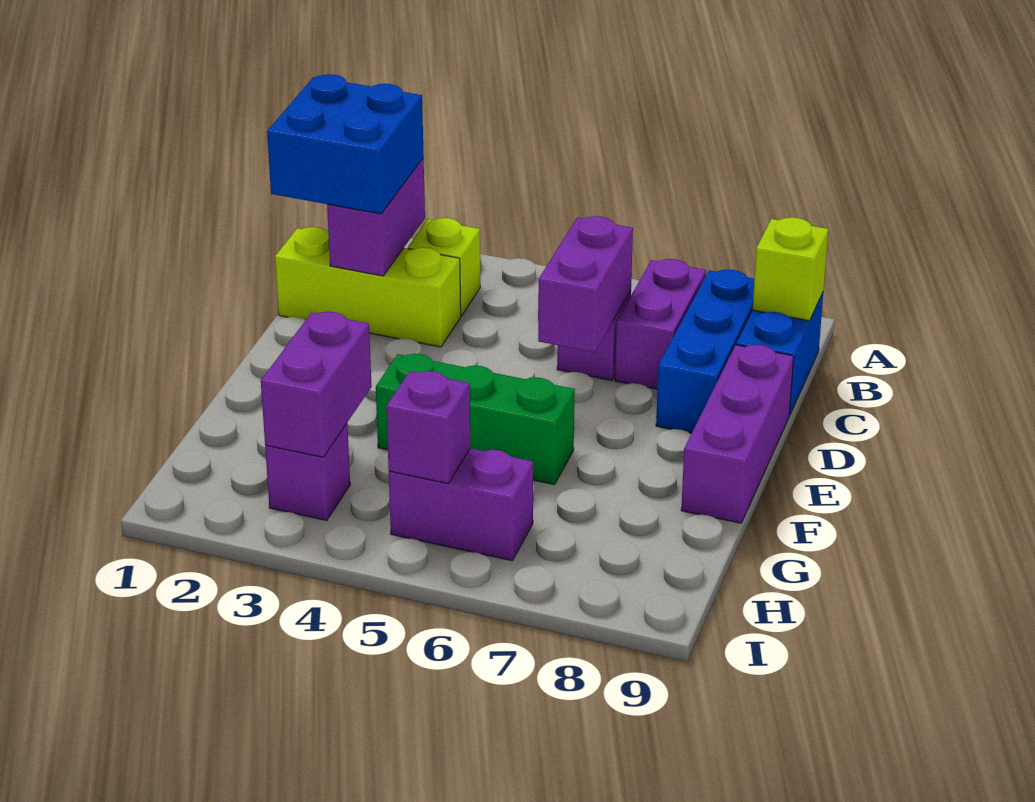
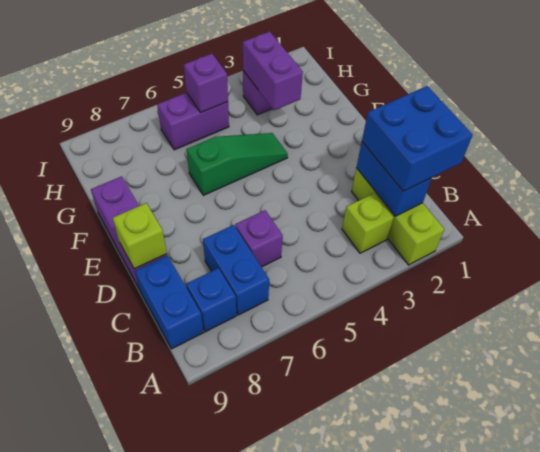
purple brick B2:C2 level 2 -> blue brick B2:C2 level 2
purple brick B7:C7 level 1 -> blue brick B7:C7 level 1
blue brick B8:D8 level 1 -> blue brick B8 level 1
lime brick B9 level 2 -> lime brick D9 level 2
lime brick C1:C3 level 1 -> lime brick A2:C2 level 1
purple brick C6:D6 level 2 -> none
green brick F4:F6 level 1 -> green slope F4:F6 level 1 top 6

